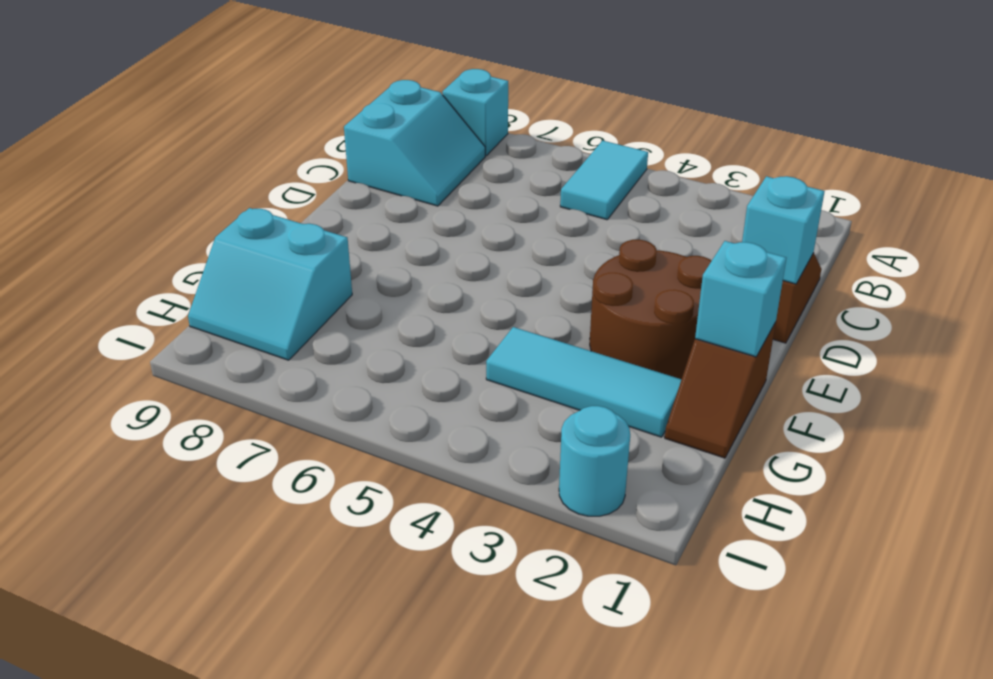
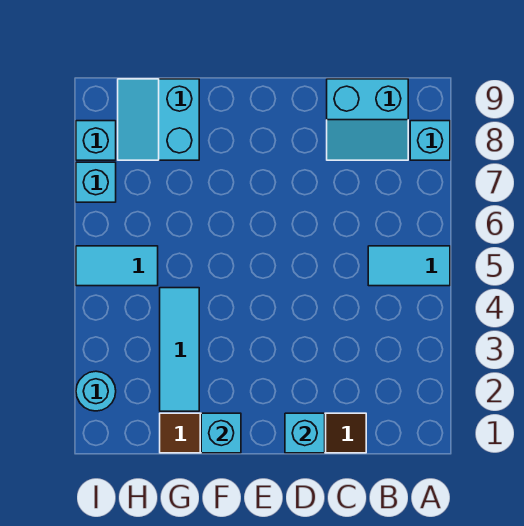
brown round brick E2:F3 level 1 -> none
none -> cyan tile H5:I5 level 1
none -> cyan brick I7 level 1
none -> cyan brick I8 level 1

